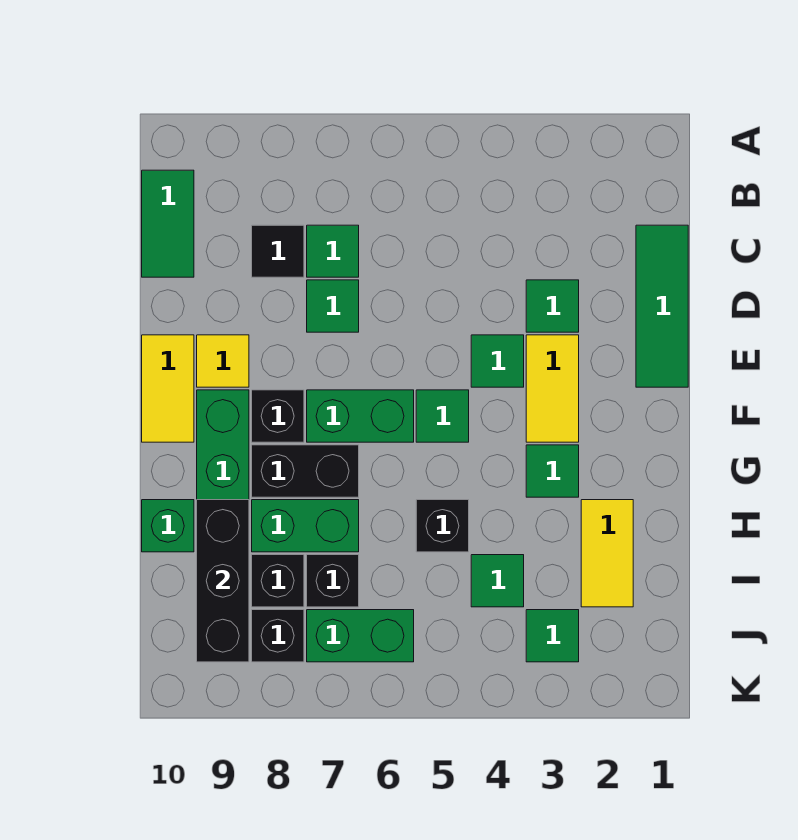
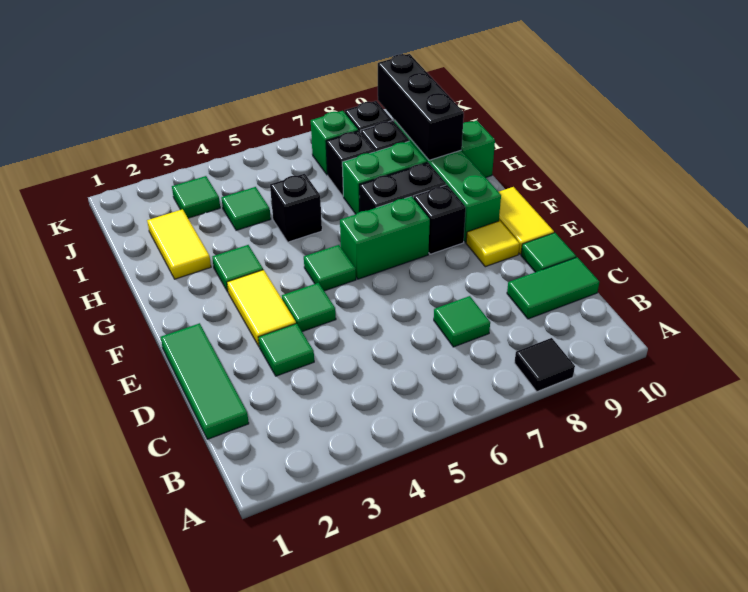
green tile B10:C10 level 1 -> green tile C9:C10 level 1
black tile C8 level 1 -> black tile A8 level 1
green tile D7 level 1 -> green tile D10 level 1
green brick J6:J7 level 1 -> green brick J7 level 1

